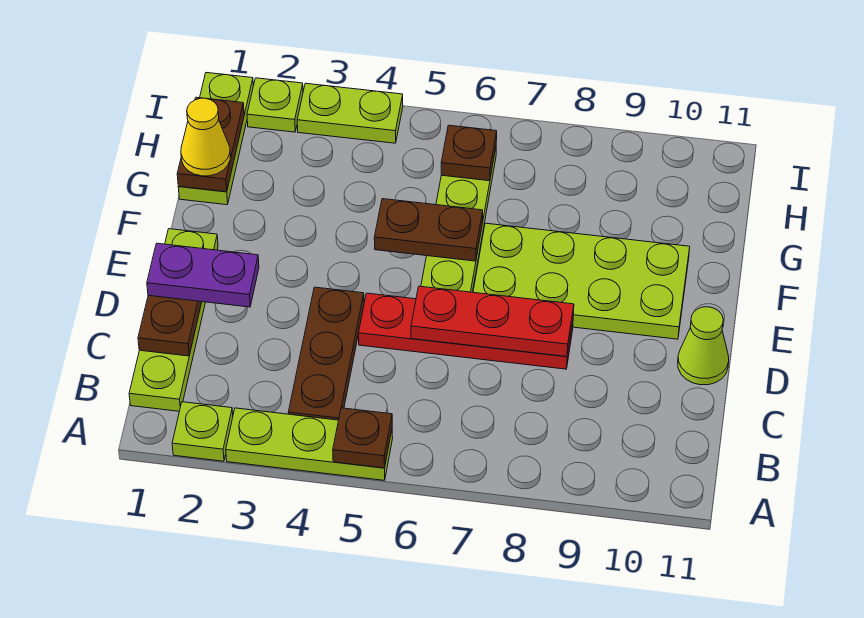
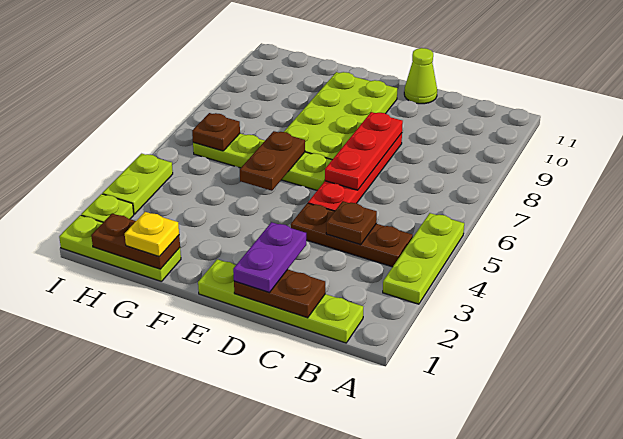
lime plate A2 level 1 -> none
brown plate A5 level 2 -> brown plate C4 level 2
yellow cone G1 level 3 -> yellow plate G1 level 3

